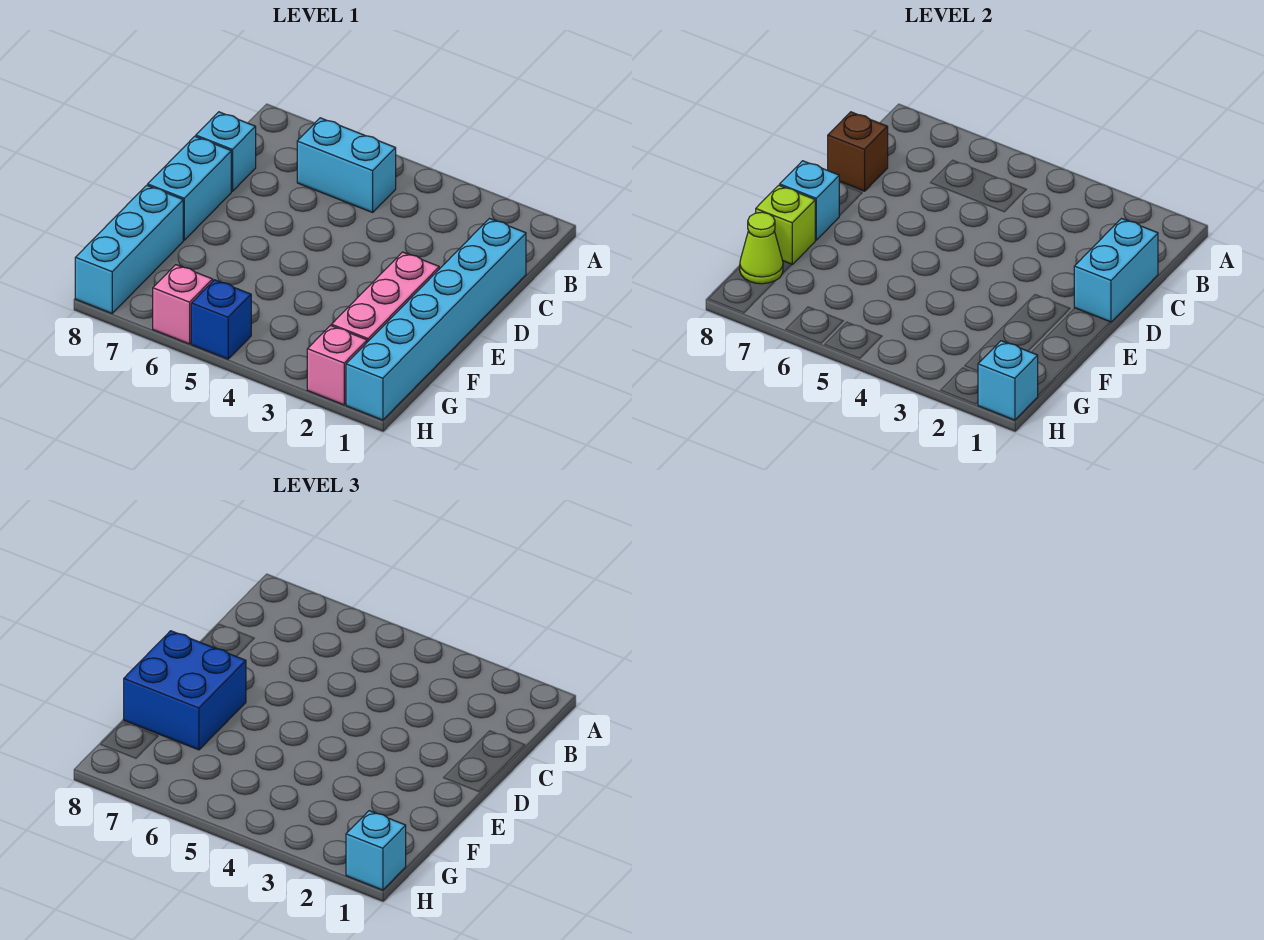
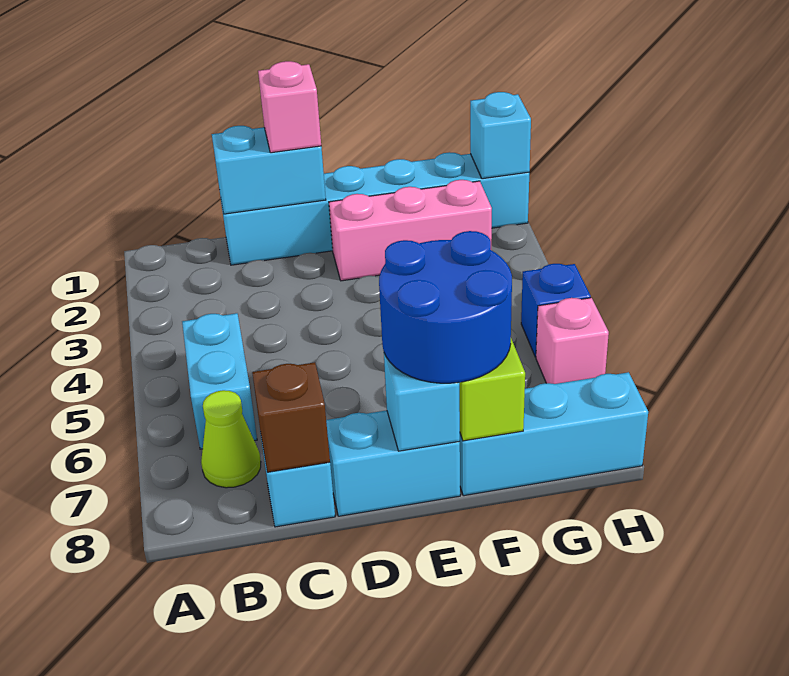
blue brick E7:F8 level 3 -> blue round brick E7:F8 level 3
lime cone G8 level 2 -> lime cone B7 level 1
cyan brick H1 level 3 -> none
pink brick H2 level 1 -> pink brick D1 level 3

